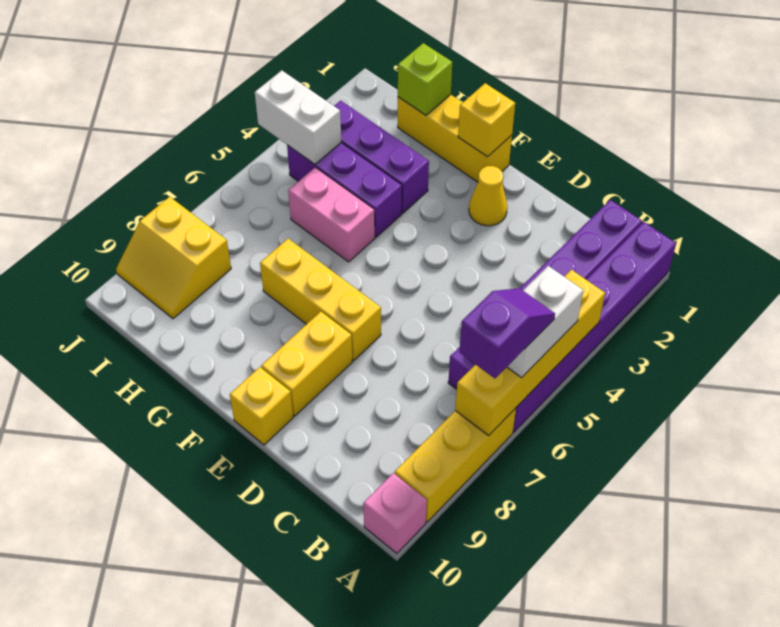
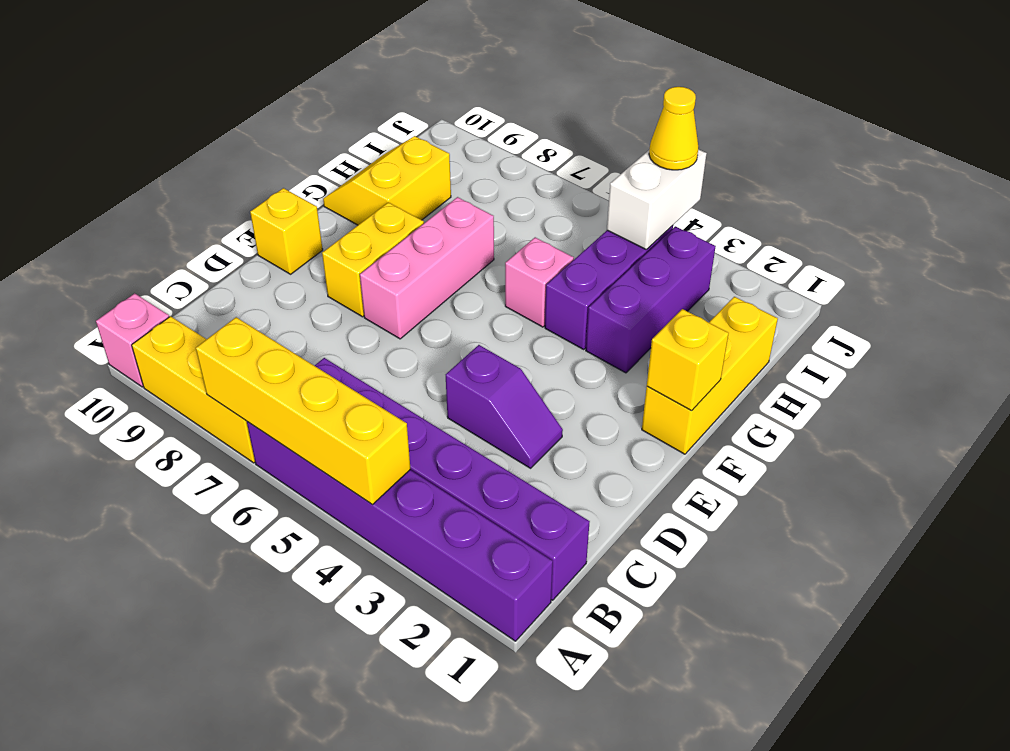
white brick A5:A6 level 3 -> none
purple slope A6:A7 level 4 top 7 -> purple slope D3:D4 level 1 top 4
yellow cone E2 level 1 -> yellow cone J4 level 3
yellow brick E7:G7 level 1 -> pink brick E7:G7 level 1
yellow brick E8:E9 level 1 -> yellow brick E8:F8 level 1
pink brick G5:H5 level 1 -> pink brick G5 level 1
lime brick H1 level 2 -> none
yellow slope I8:J9 level 1 top 8 -> yellow slope G9:H10 level 1 top 9

